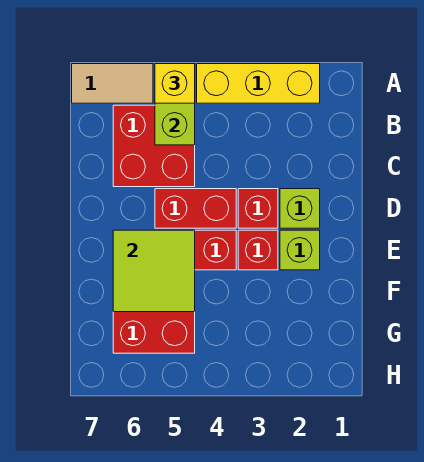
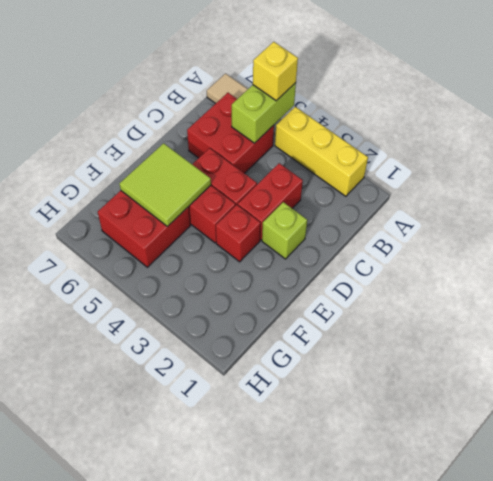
red brick D3 level 1 -> red brick C3:D3 level 1
lime brick E2 level 1 -> none

